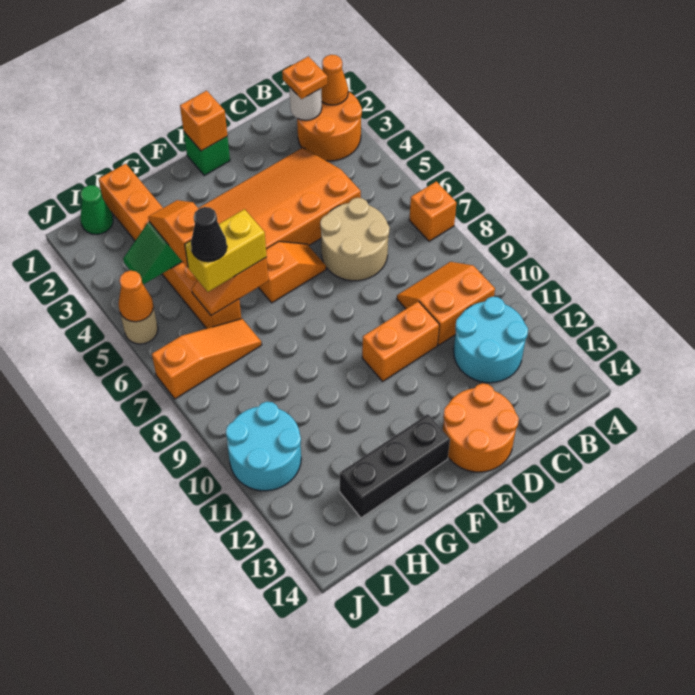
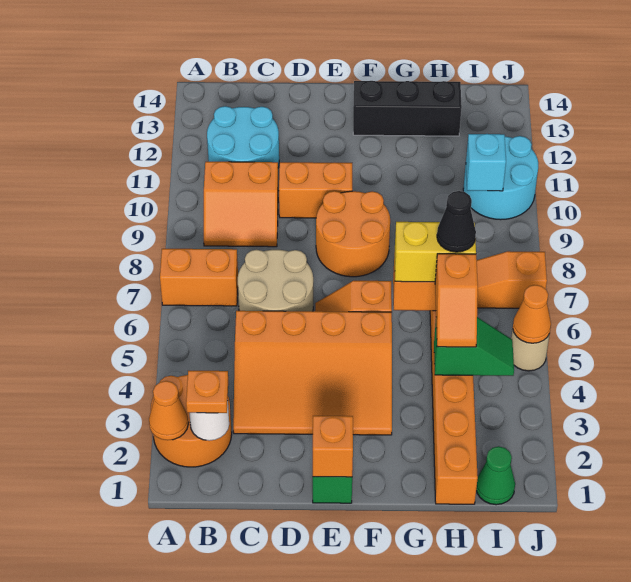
orange brick A7 level 1 -> orange brick A7:B7 level 1
orange round brick D13:E14 level 1 -> orange round brick E8:F9 level 1
none -> cyan brick I10 level 2

